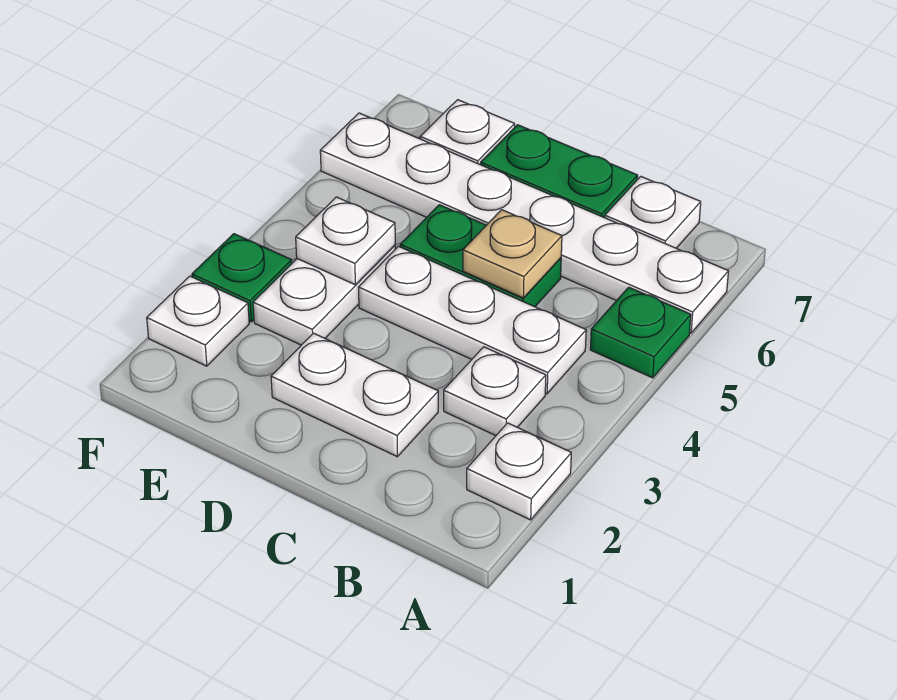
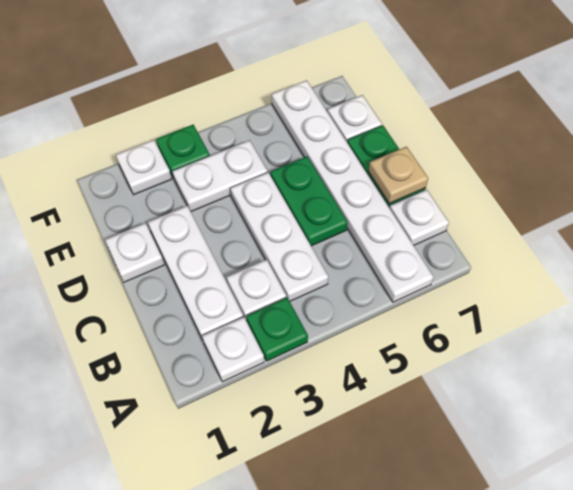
green plate A5 level 1 -> green plate A3 level 1
white plate C2:D2 level 1 -> white plate B2:D2 level 1
tan plate C5 level 2 -> tan plate C7 level 2
white plate E4 level 2 -> white plate D1 level 1

